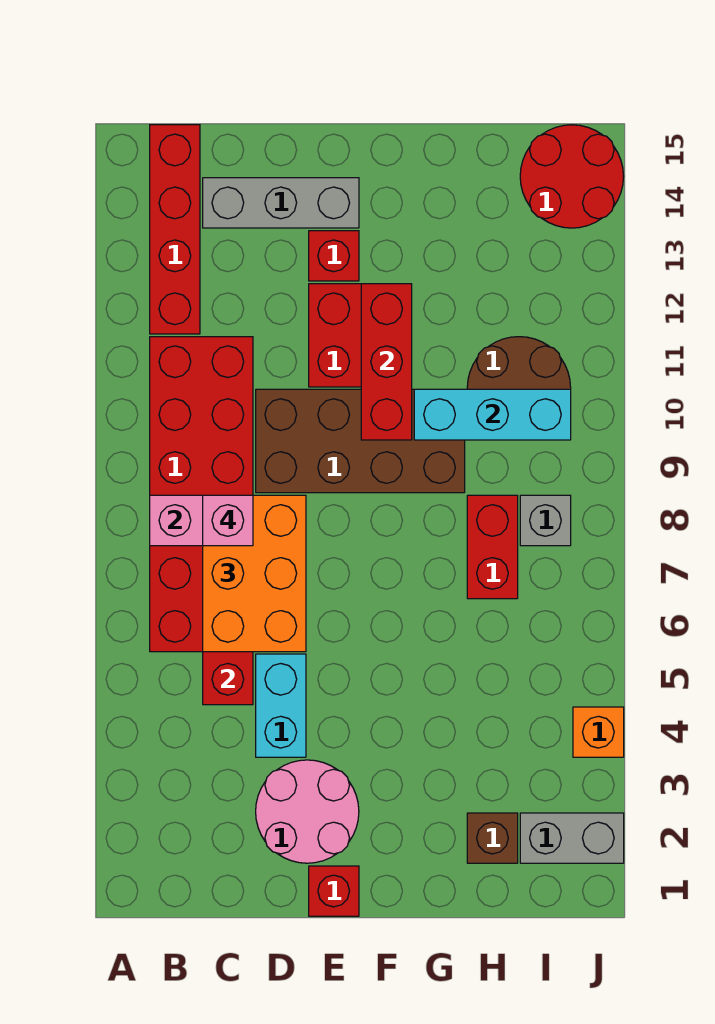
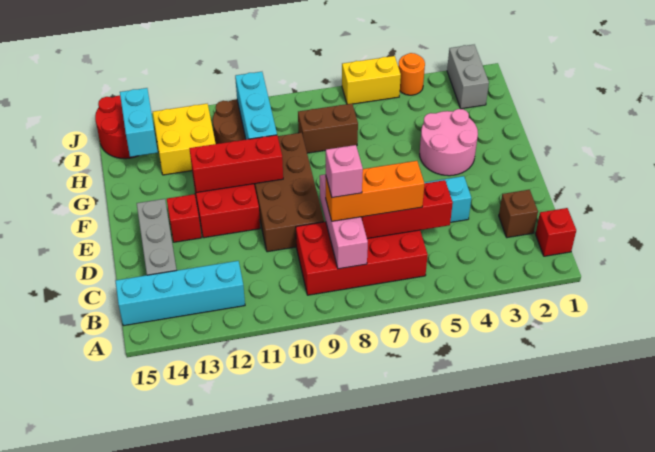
red brick B6:C11 level 1 -> red brick B6:C9 level 1
red brick B12:B15 level 1 -> cyan brick B12:B15 level 1
orange brick C6:D8 level 3 -> orange brick C6:C8 level 3
pink round brick D2:E3 level 1 -> pink round brick F3:G4 level 1
red brick E1 level 1 -> red brick B1 level 1
brown brick H2 level 1 -> brown brick C2 level 1
red brick H7:H8 level 1 -> brown brick H7:H8 level 1
none -> yellow brick H12:I13 level 1
none -> cyan brick H14:I14 level 2
grey brick I8 level 1 -> none
orange brick J4 level 1 -> orange round brick J4 level 1
none -> yellow brick J5:J6 level 1

